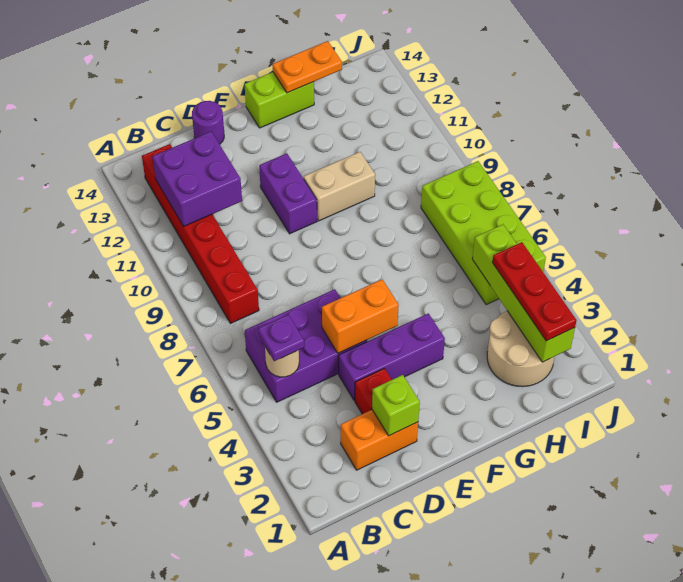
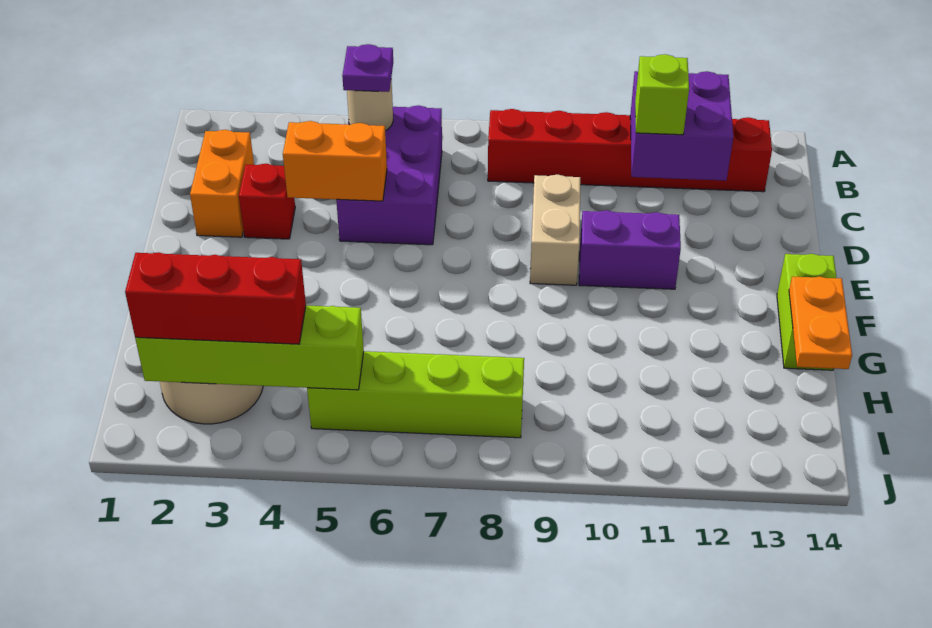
lime brick D2 level 2 -> lime brick C11 level 3
purple brick D4:F4 level 1 -> none
orange brick D5:E5 level 2 -> orange brick D4:D5 level 2
purple round brick D14 level 1 -> none
tan brick F10:G10 level 1 -> tan brick D9:E9 level 1
red plate I2:I4 level 3 -> red brick I2:I4 level 3
lime brick I5:J8 level 1 -> lime brick I5:I8 level 1

